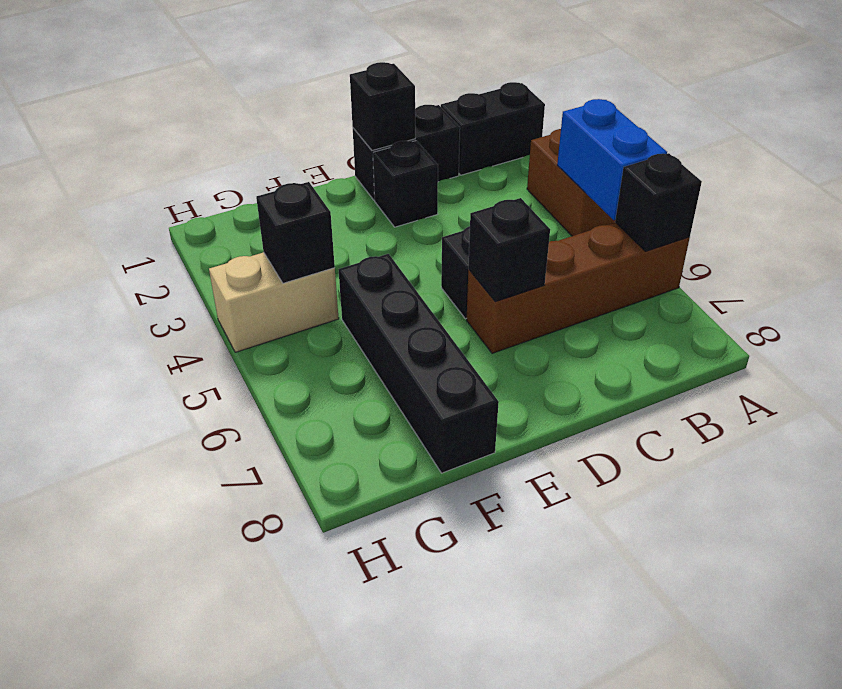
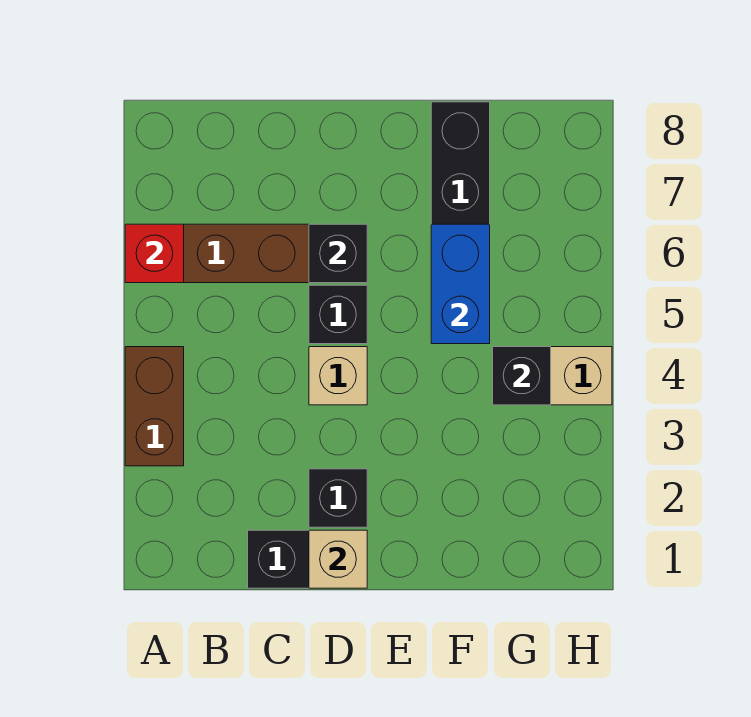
black brick A1:B1 level 1 -> none
blue brick A4:A5 level 2 -> blue brick F5:F6 level 2
black brick A6 level 2 -> red brick A6 level 2
black brick D1 level 2 -> tan brick D1 level 2
none -> tan brick D4 level 1

